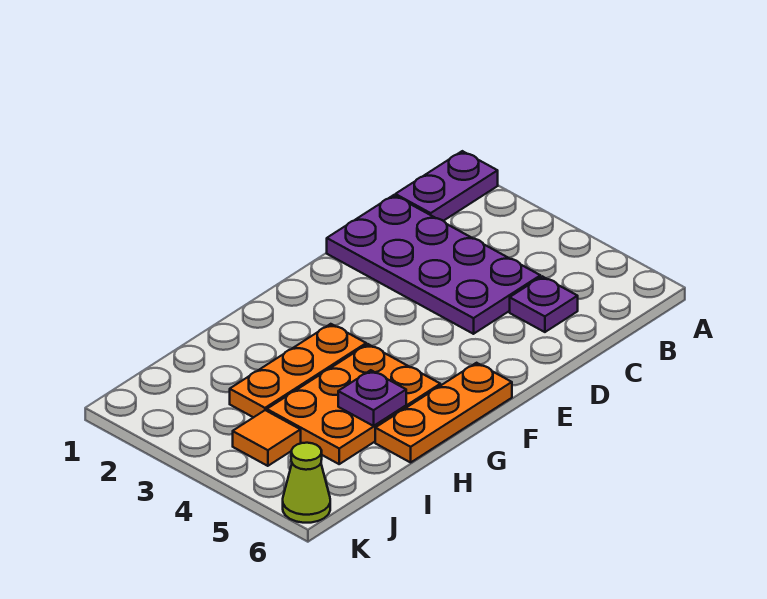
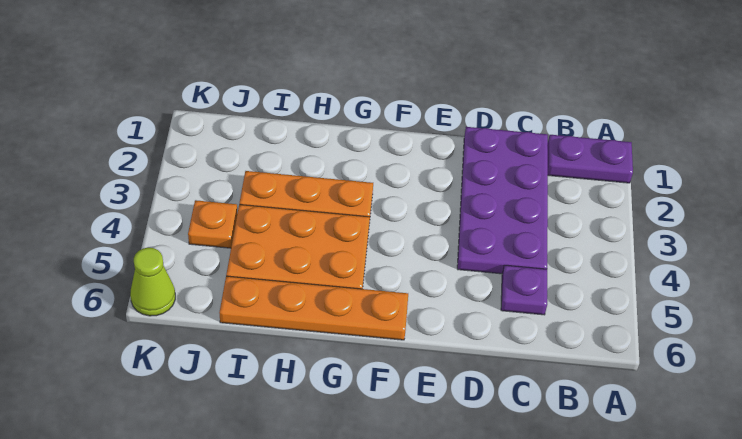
orange plate F6:H6 level 1 -> orange plate F6:I6 level 1
purple plate H5 level 2 -> none
orange tile J4 level 1 -> orange plate J4 level 1

